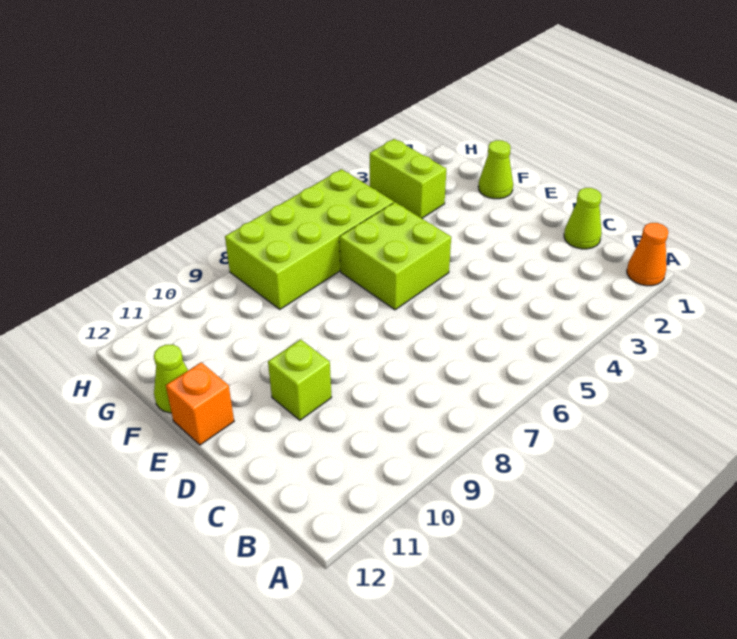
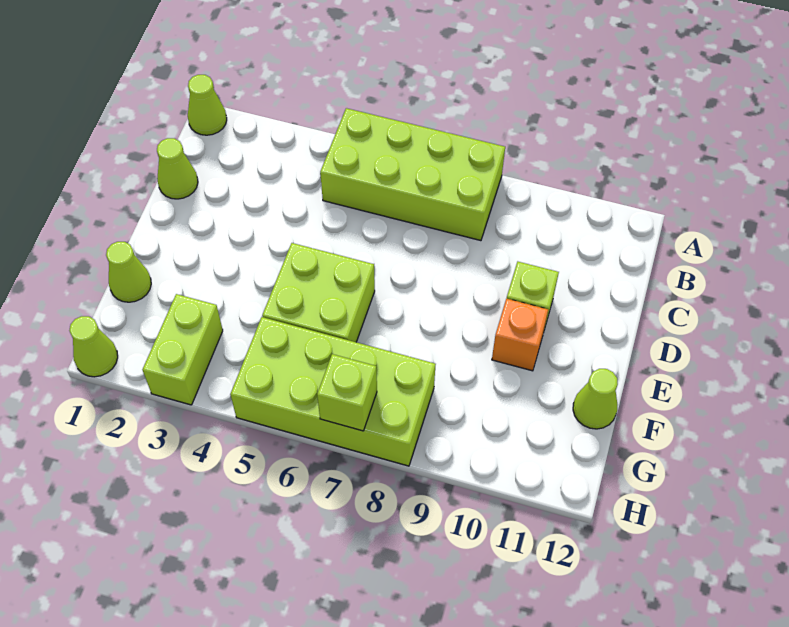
orange cone A1 level 1 -> lime cone A1 level 1
none -> lime brick A5:B8 level 1
orange brick E12 level 1 -> orange brick E10 level 1
none -> lime cone H1 level 1
none -> lime brick H7 level 2

